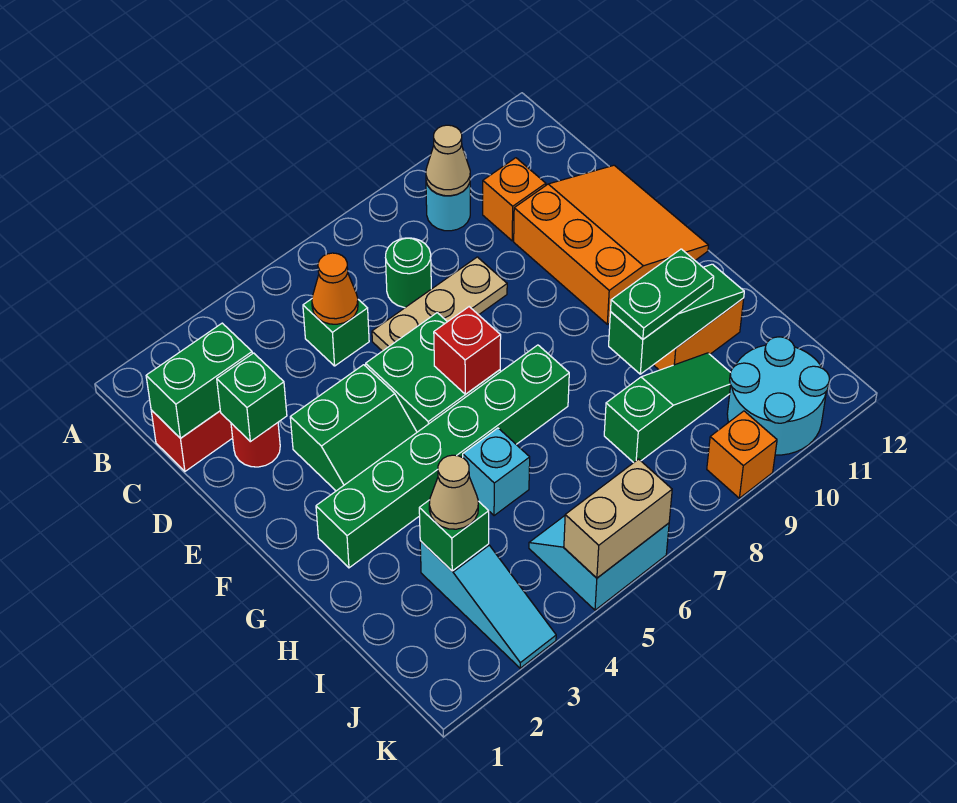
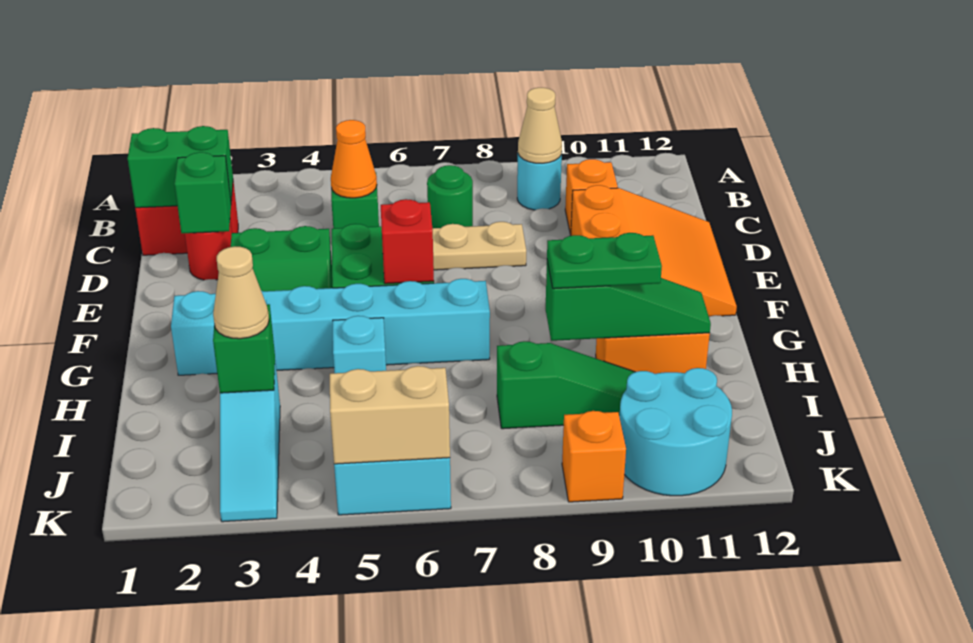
green brick G2:G7 level 1 -> cyan brick G2:G7 level 1

